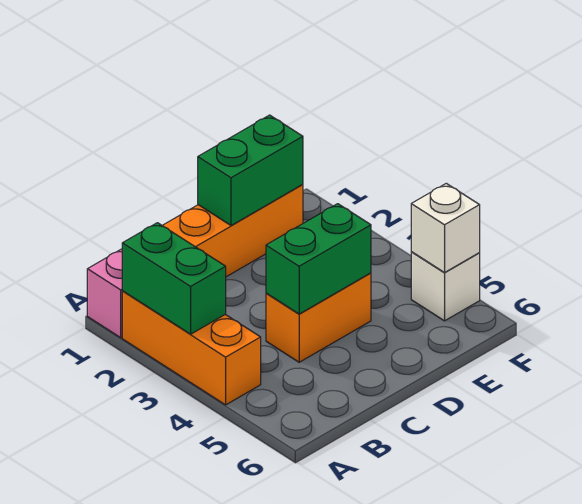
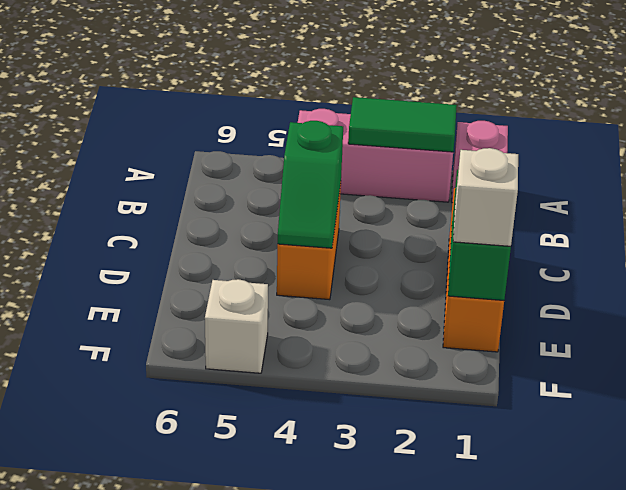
orange brick A2:A4 level 1 -> pink brick A2:A4 level 1
green brick A2:A3 level 2 -> green tile A2:A3 level 2
green brick C4:D4 level 2 -> green slope C4:D4 level 2 top C
white brick F5 level 2 -> white brick E1 level 3

